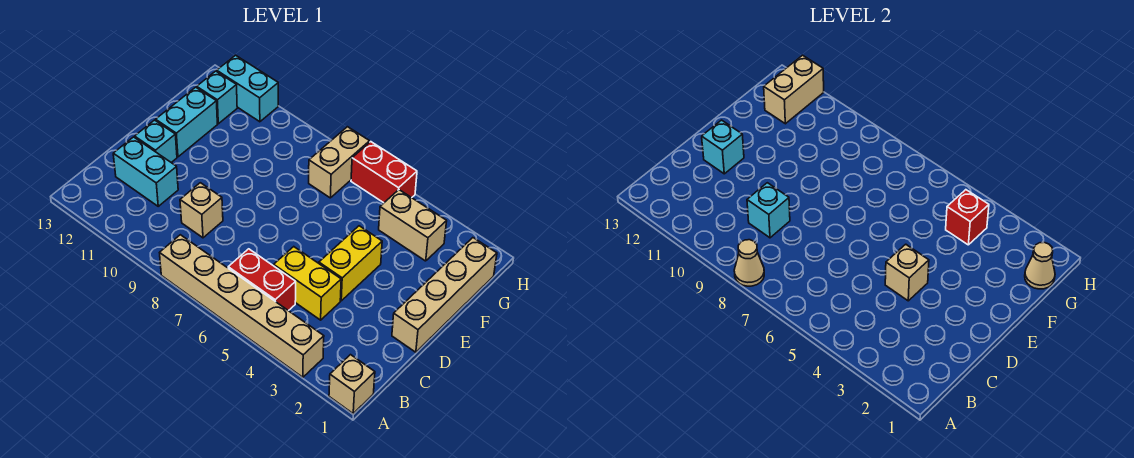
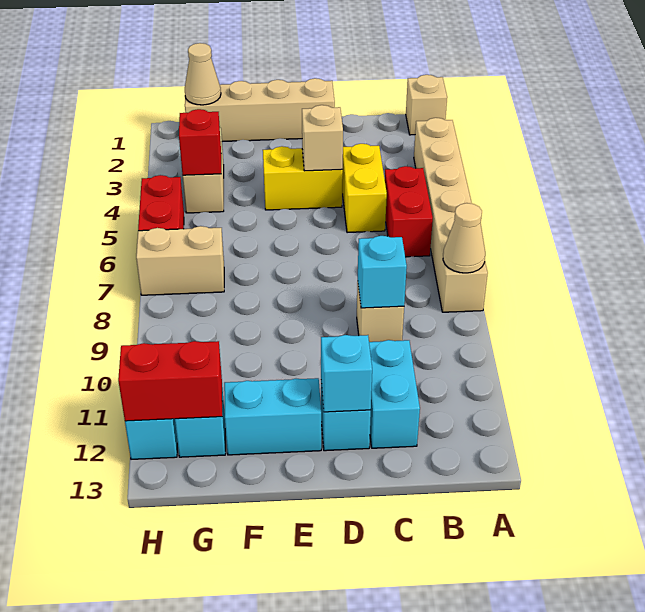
tan brick G12:H12 level 2 -> red brick G12:H12 level 2

